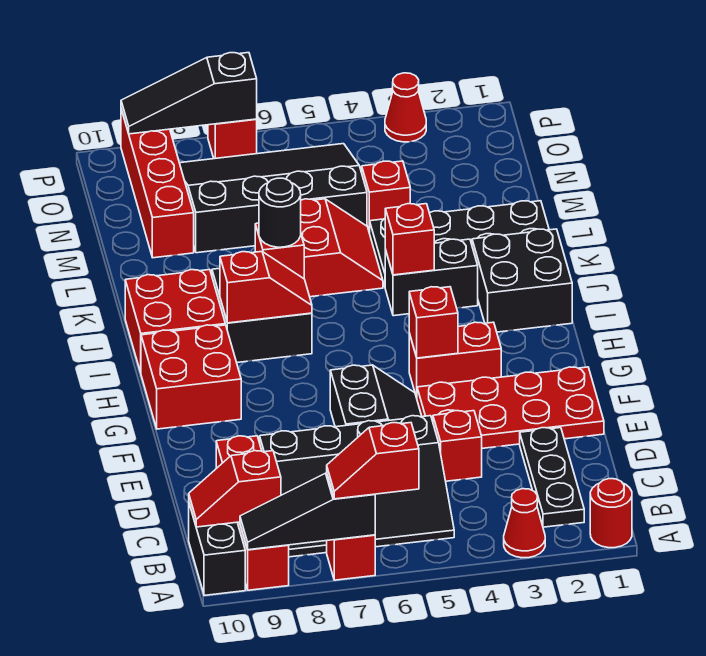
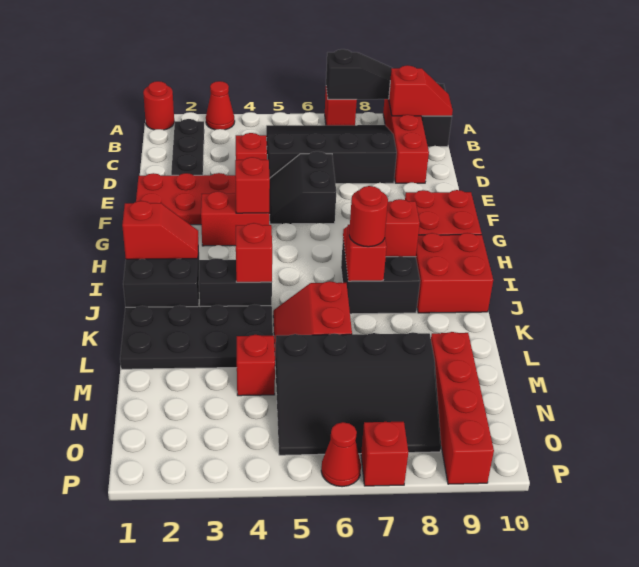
red slope A6:A7 level 3 top 6 -> red slope I1:I2 level 2 top 1
black round brick J7 level 3 -> red round brick J7 level 3
red cone P3 level 1 -> red cone P6 level 1
black slope P7:P9 level 2 top 7 -> none

